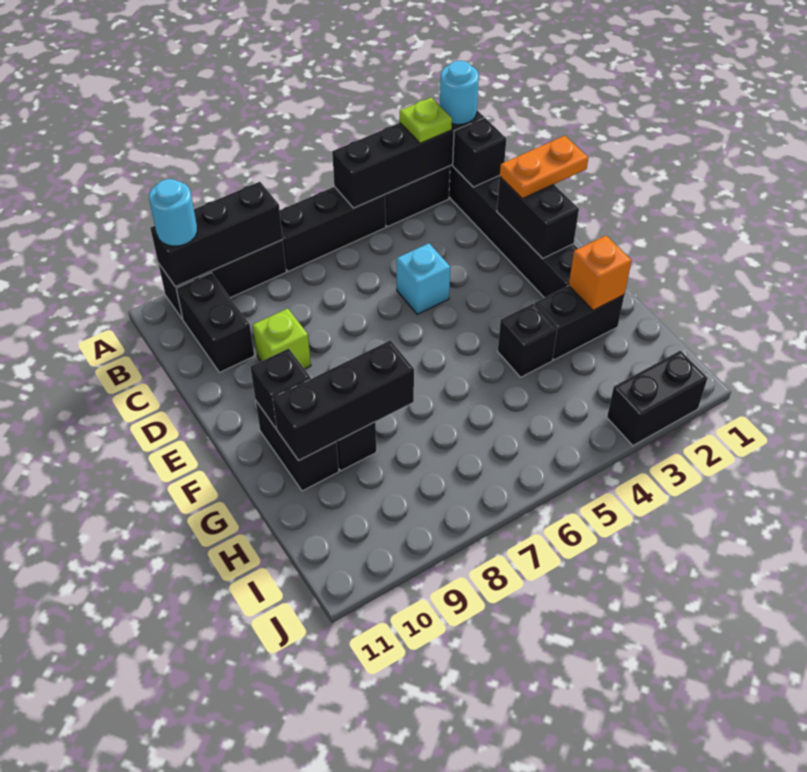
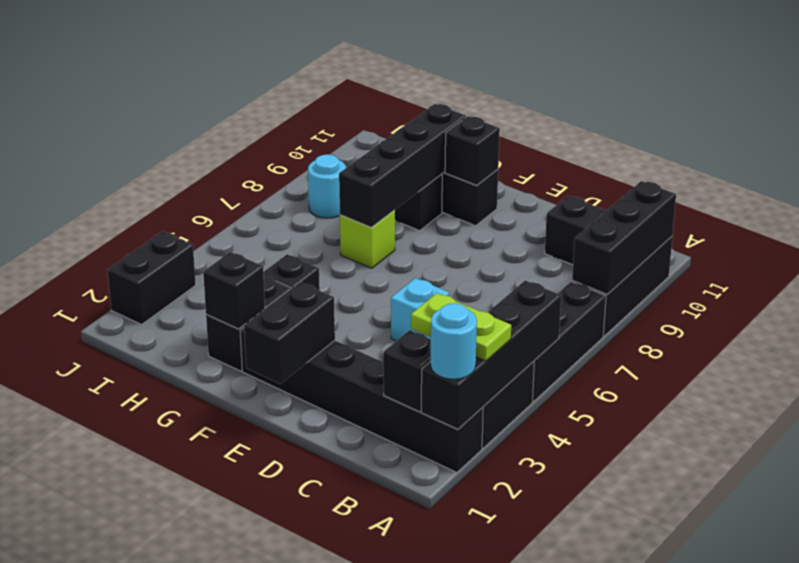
lime plate A3 level 3 -> lime plate A3:B3 level 3
cyan round brick A10 level 3 -> cyan round brick I8 level 1
orange plate D1:D2 level 3 -> none
black brick D2:E2 level 2 -> black brick E1:E2 level 2
lime brick D9 level 1 -> lime brick G7 level 1
orange brick G2 level 2 -> black brick G2 level 2
black brick G8:G10 level 2 -> black brick G7:G10 level 2

